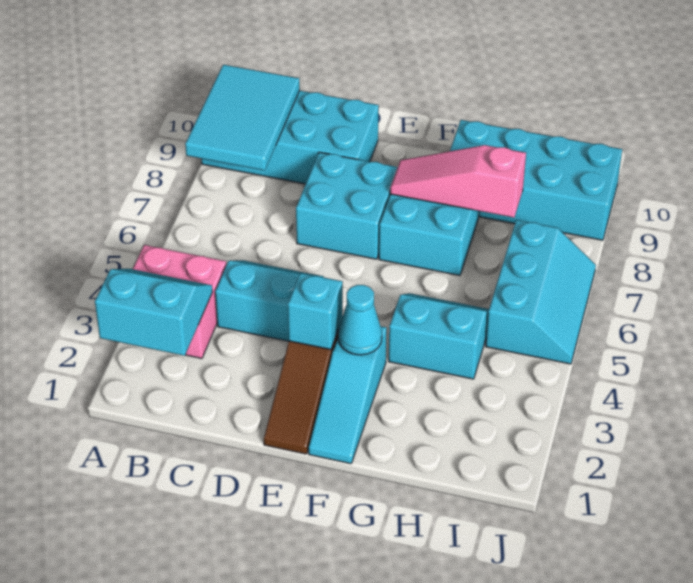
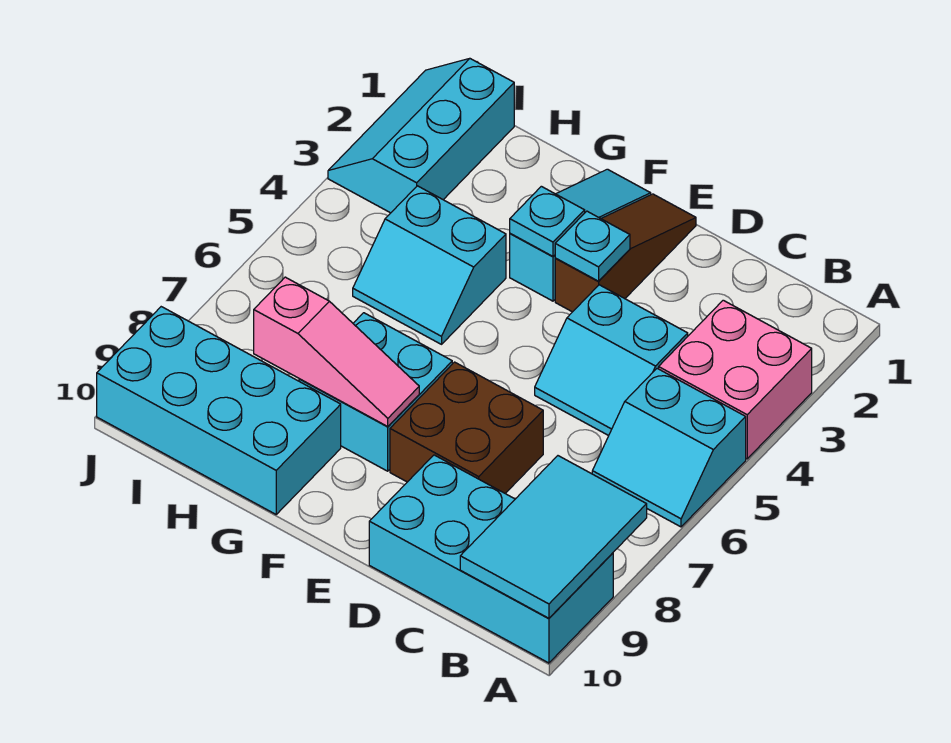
cyan slope A2:B3 level 2 top 2 -> cyan slope A5:B6 level 1 top 5
cyan brick D7:E8 level 1 -> brown brick D7:E8 level 1
cyan brick E3 level 2 -> cyan plate E3 level 2
cyan cone F3 level 2 -> cyan plate F3 level 2
cyan slope I5:J7 level 1 top I -> cyan slope I1:J3 level 1 top I

